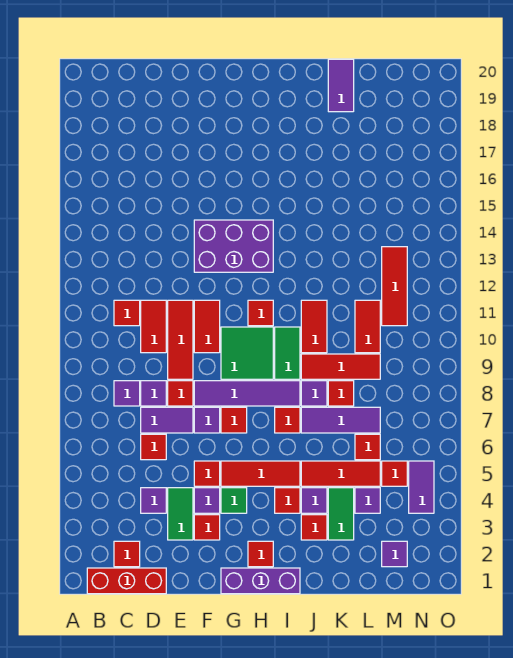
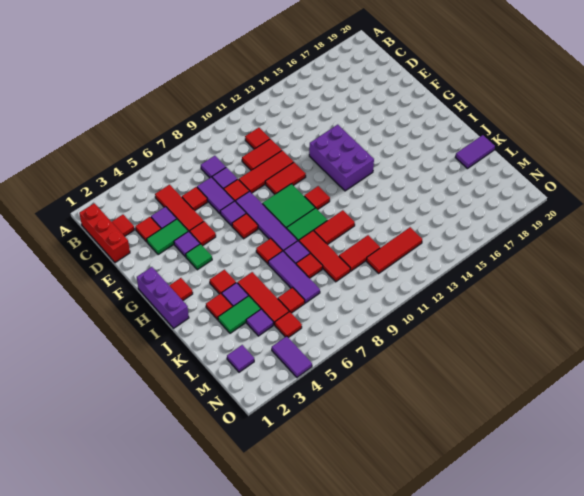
red tile F3 level 1 -> red tile D3 level 1
red tile G5:I5 level 1 -> red tile C5:E5 level 1
purple tile N4:N5 level 1 -> purple tile N4:O4 level 1

